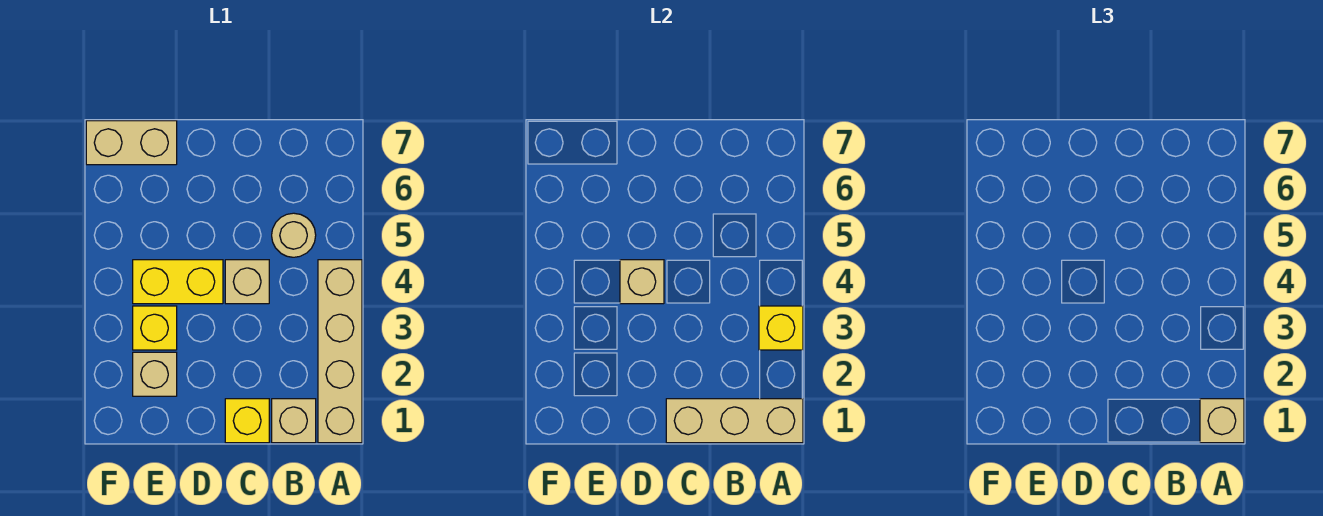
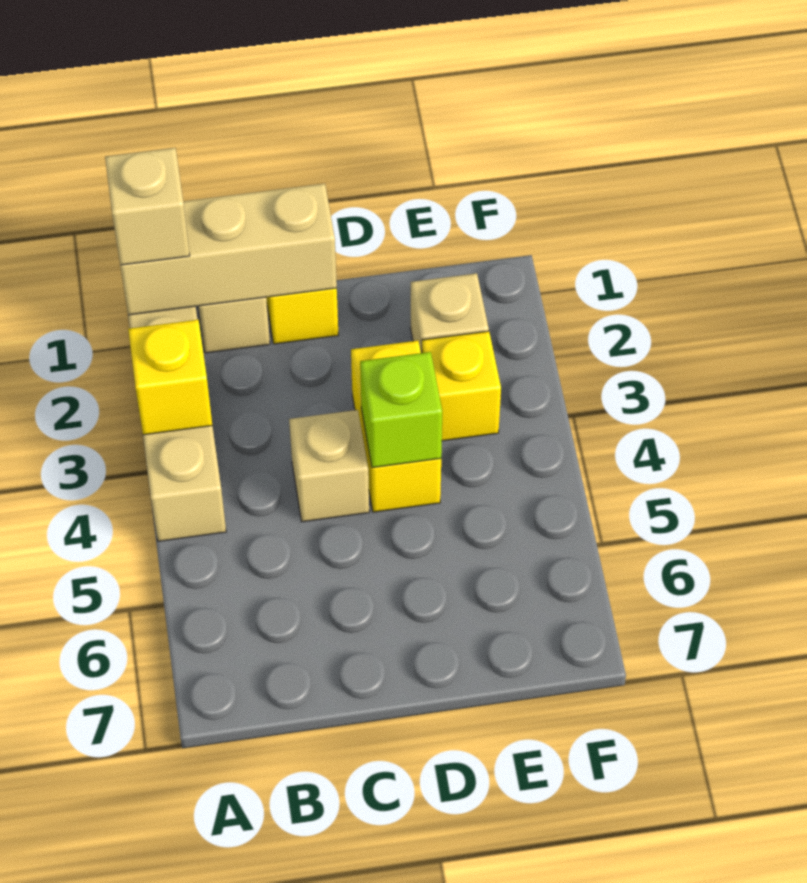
tan round brick B5 level 1 -> none
yellow brick D4:E4 level 1 -> yellow brick D3:D4 level 1
tan brick D4 level 2 -> lime brick D4 level 2
tan brick E7:F7 level 1 -> none

